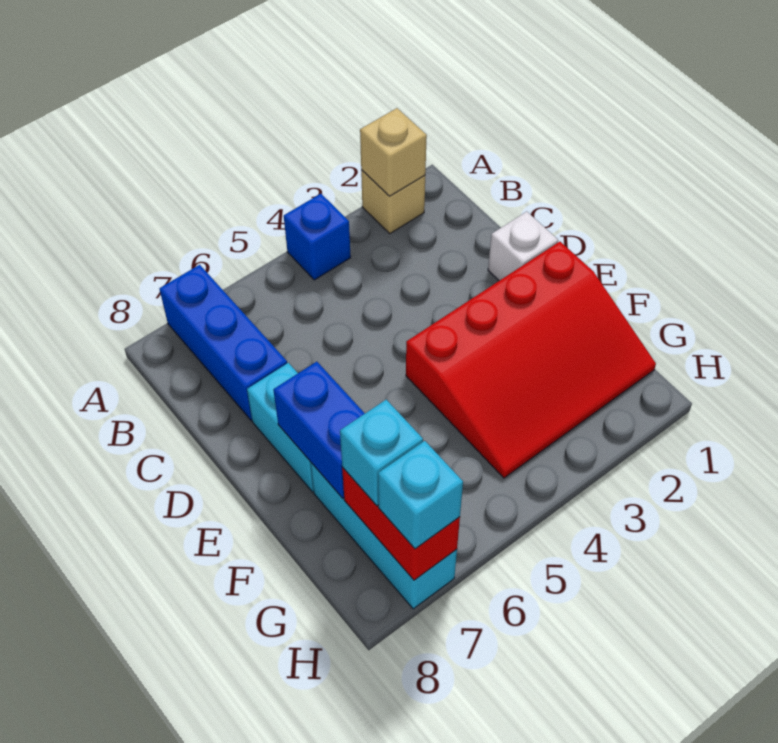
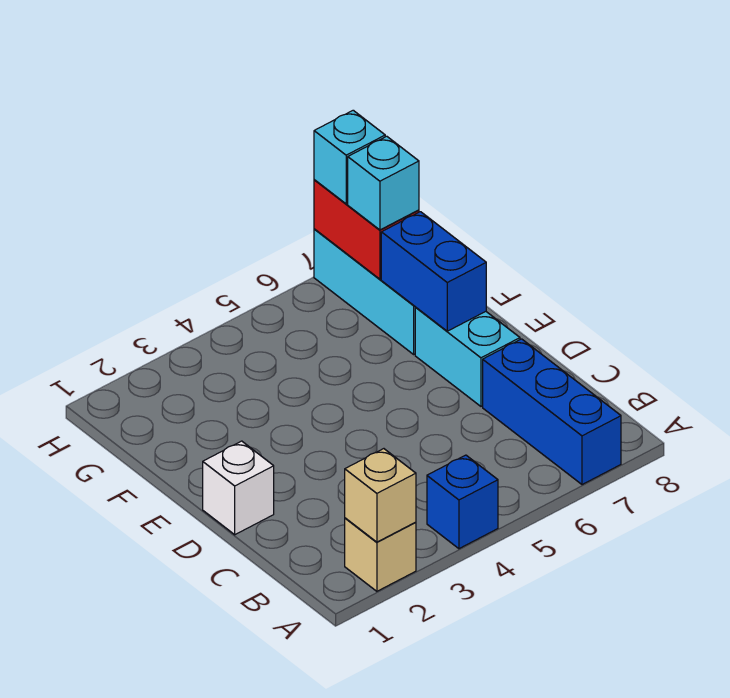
red slope E1:G4 level 1 top E -> none

